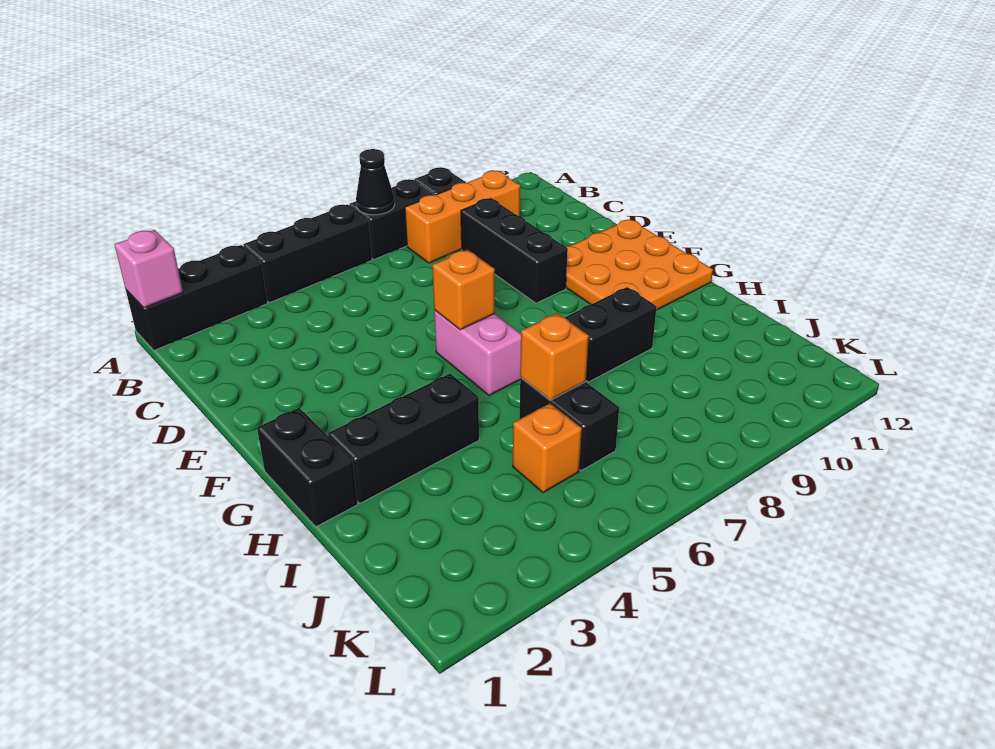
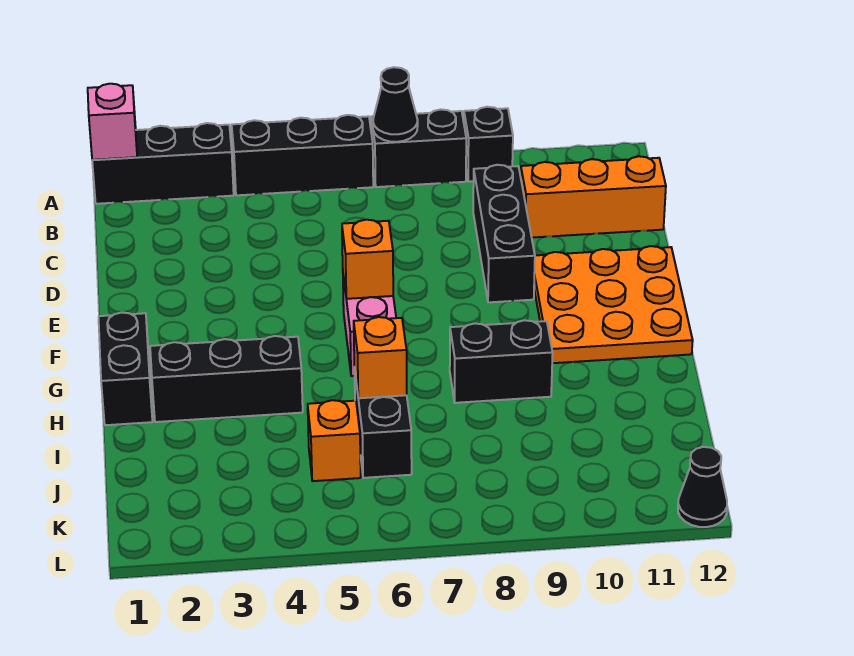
orange brick B8:B10 level 1 -> orange brick C10:C12 level 1
none -> black cone L12 level 1

